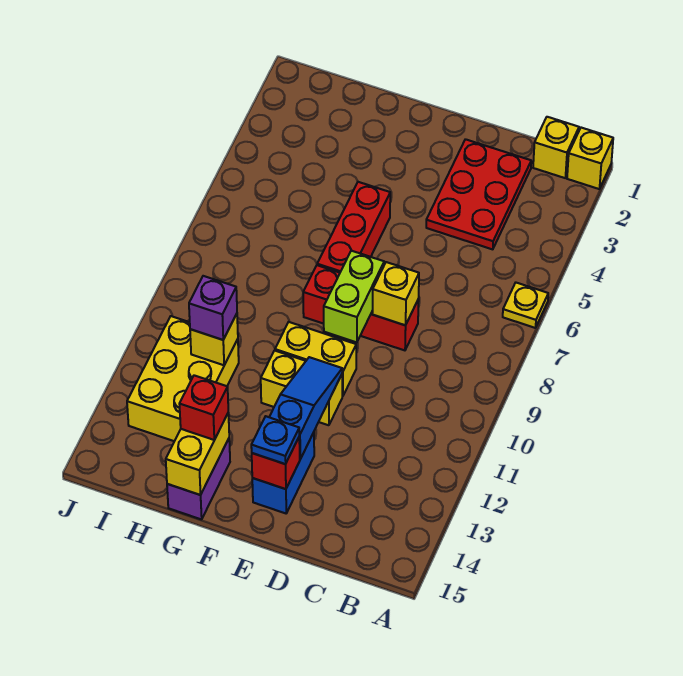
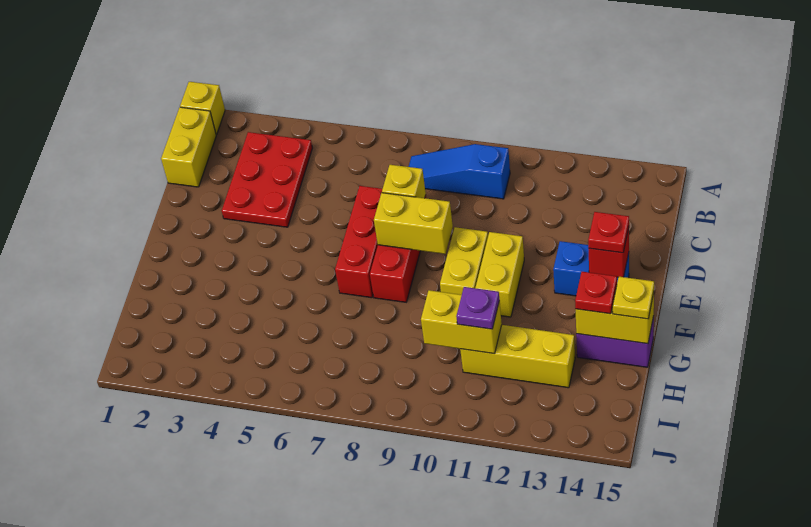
yellow plate A6 level 1 -> yellow plate G15 level 3
yellow brick B1 level 1 -> yellow brick B1:C1 level 1
red plate C2:D4 level 1 -> red plate B3:D4 level 1
lime brick E8:E9 level 2 -> yellow brick E8:E9 level 2
blue slope E11:E13 level 2 top 13 -> blue slope B8:B10 level 1 top 10
blue plate E14 level 3 -> red plate E14 level 3
red brick F5:F7 level 1 -> red brick D7:F7 level 1
red brick G14 level 3 -> red plate G14 level 3
yellow brick H11:I13 level 1 -> yellow brick H11:H13 level 1
yellow brick H11 level 2 -> yellow brick H10:H11 level 2
purple brick H11 level 3 -> purple plate H11 level 3

